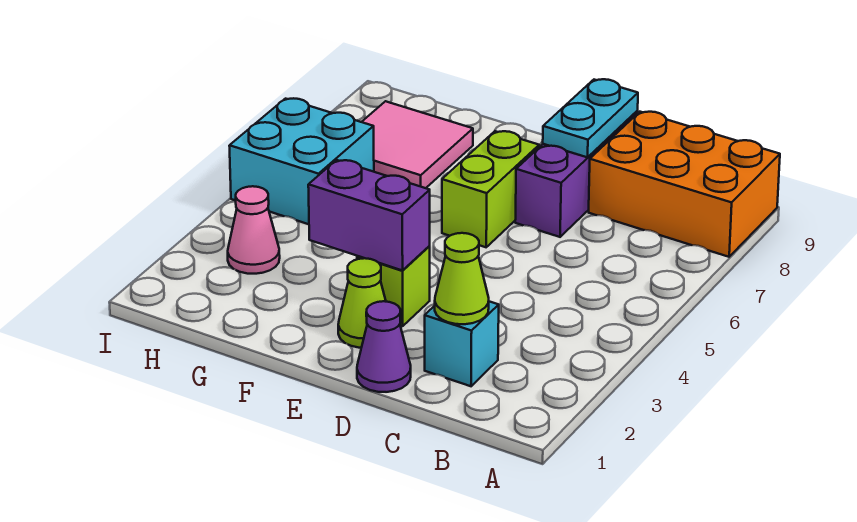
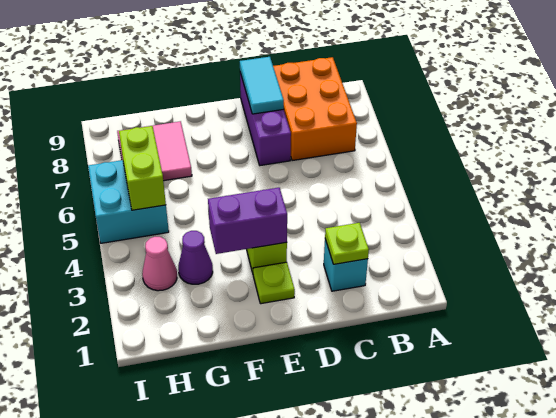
orange brick A8:C9 level 1 -> orange brick B7:C9 level 1
lime cone C2 level 2 -> lime plate C2 level 2
purple cone D1 level 1 -> purple cone G3 level 1
cyan plate D8:D9 level 2 -> cyan tile D8:D9 level 2
lime cone E2 level 1 -> lime plate E2 level 1
lime brick E6:E7 level 1 -> lime brick H5:H6 level 2

